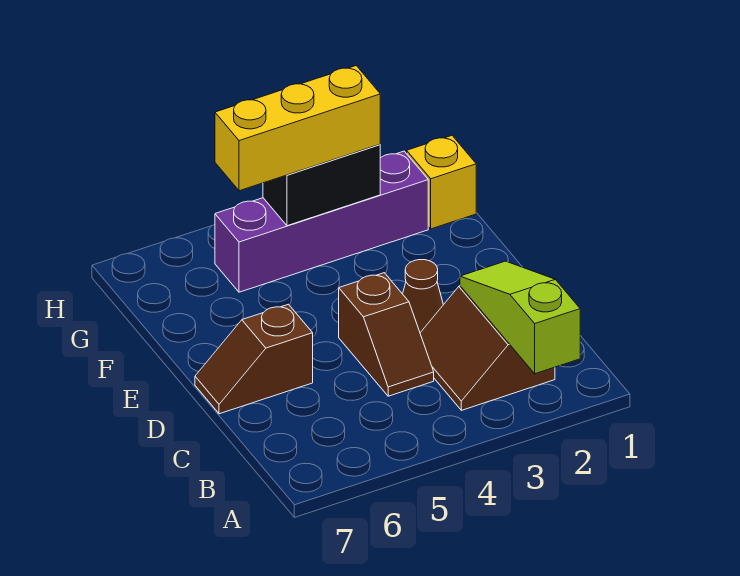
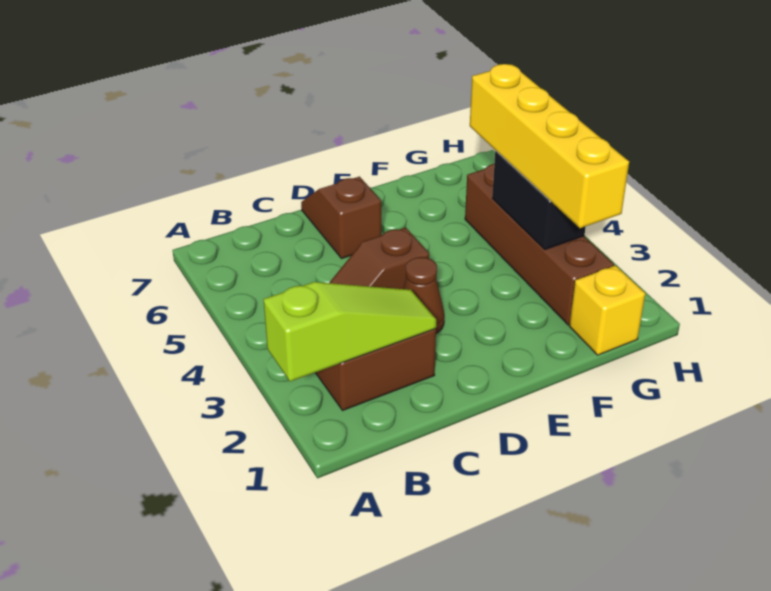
purple brick G2:G5 level 1 -> brown brick G2:G5 level 1
yellow brick G3:G5 level 3 -> yellow brick G2:G5 level 3

